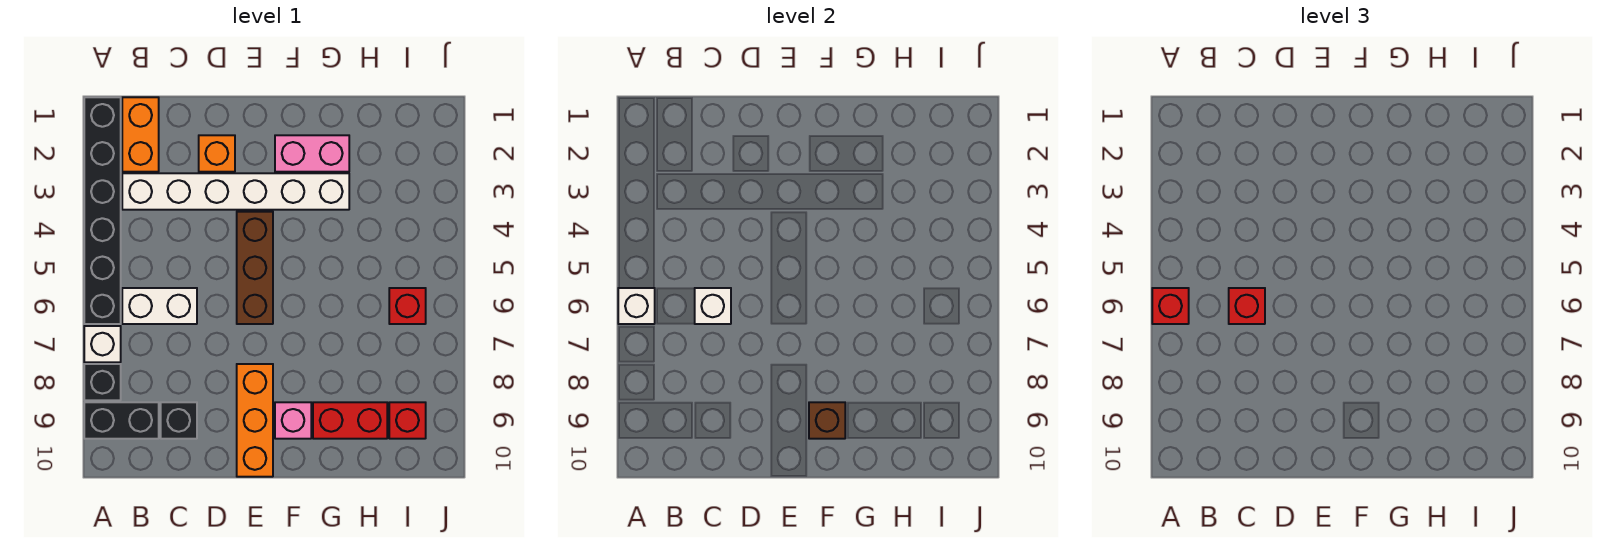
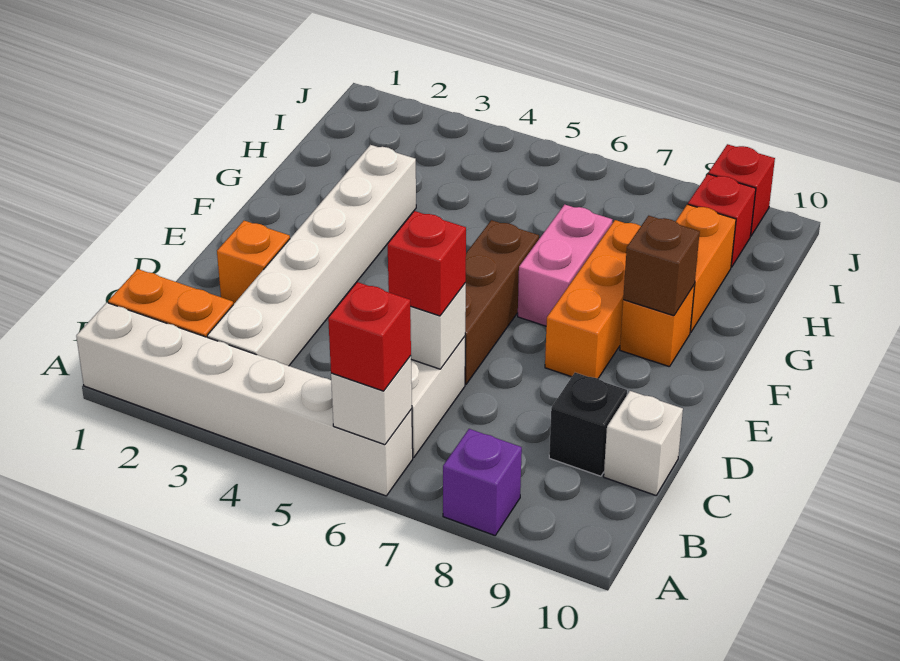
black brick A1:A6 level 1 -> white brick A1:A6 level 1
white brick A7 level 1 -> white brick C10 level 1
black brick A8 level 1 -> purple brick A8 level 1
black brick A9:B9 level 1 -> none
brown brick E4:E6 level 1 -> brown brick D6:F6 level 1
orange brick E8:E10 level 1 -> orange brick E8:G8 level 1
pink brick F2:G2 level 1 -> pink brick F7:G7 level 1
pink brick F9 level 1 -> orange brick F9 level 1
red brick G9:H9 level 1 -> orange brick G9:H9 level 1
red brick I6 level 1 -> red brick J9 level 1

